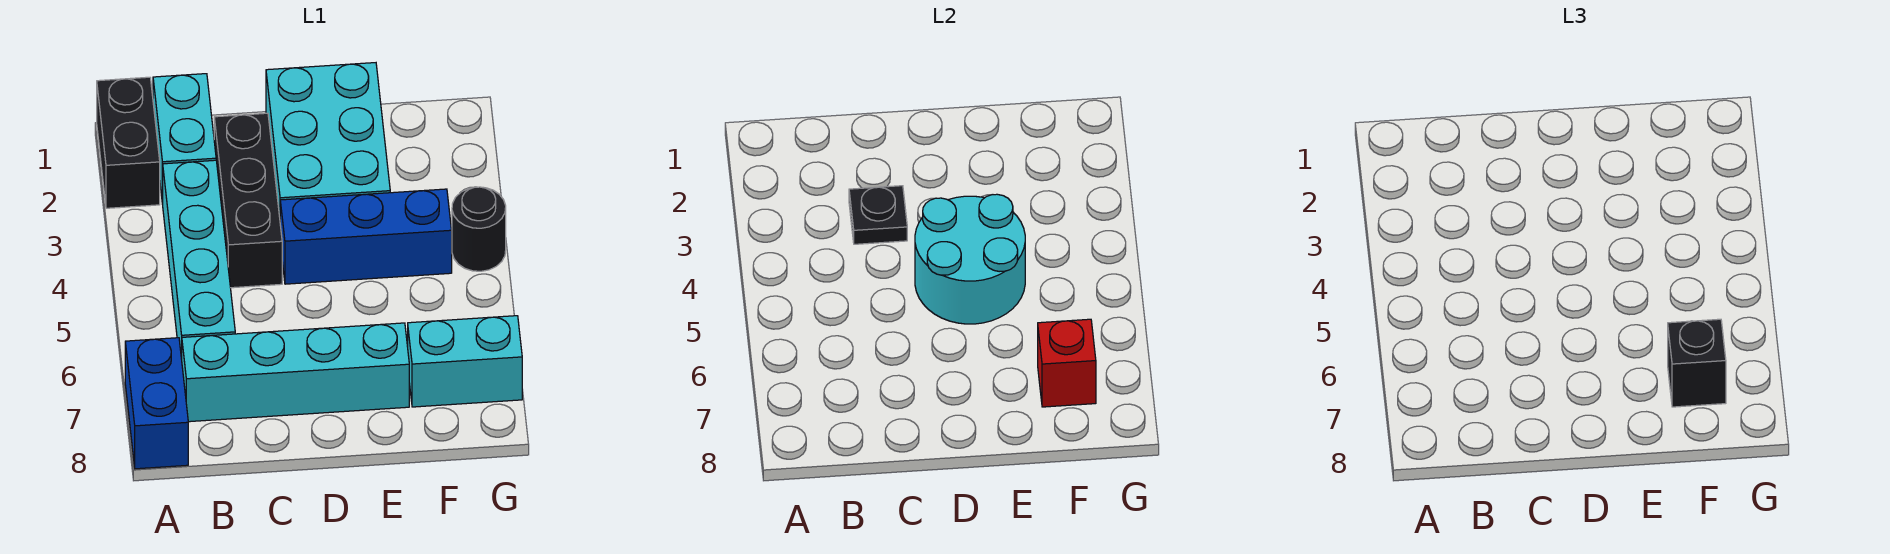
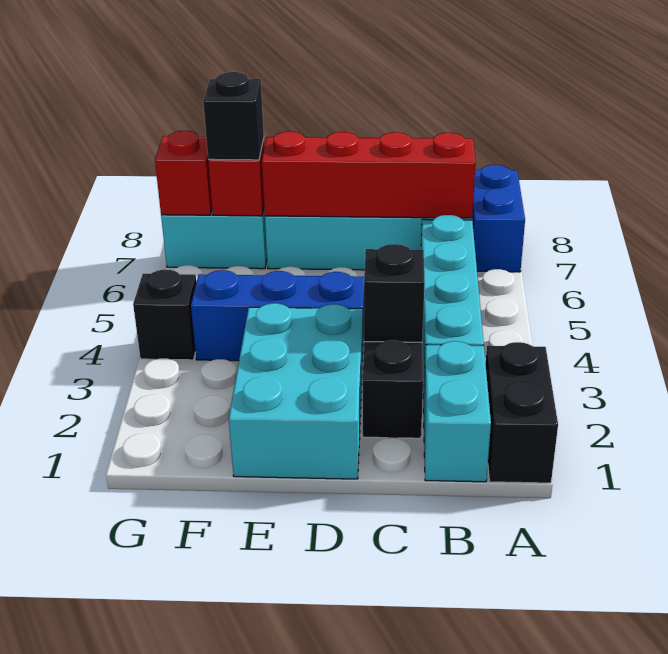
none -> red brick B7:E7 level 2
black plate C3 level 2 -> black brick C3 level 2
cyan round brick D4:E5 level 2 -> none
black round brick G4 level 1 -> black brick G4 level 1
none -> red brick G7 level 2

